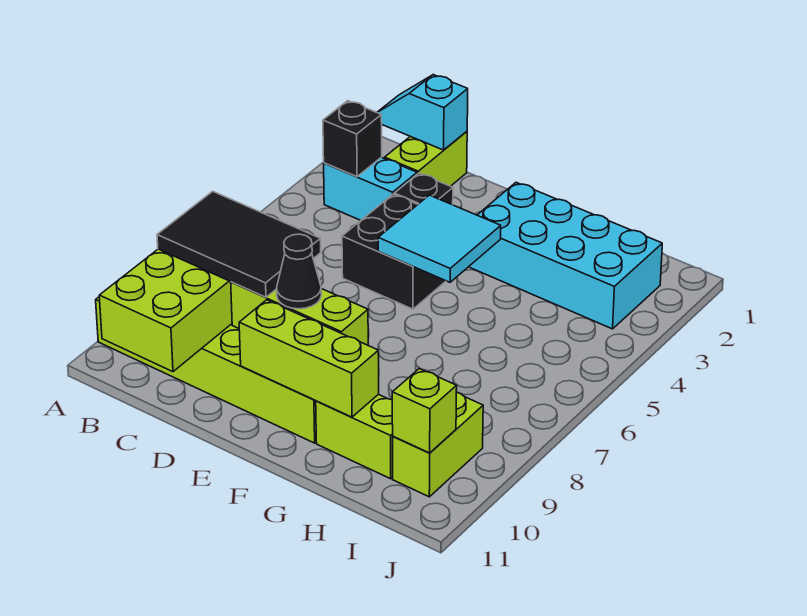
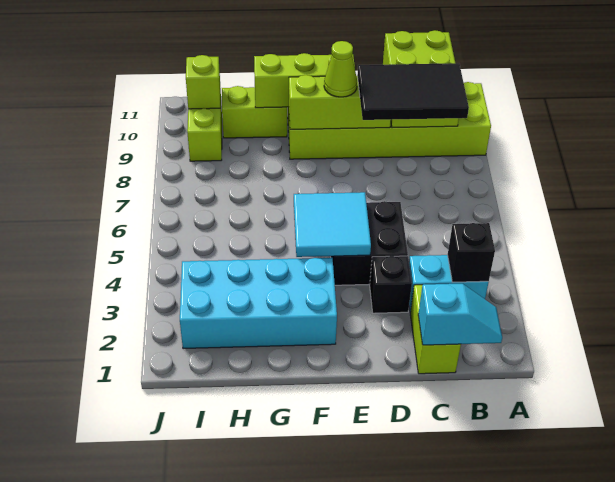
black cone E9 level 3 -> lime cone E9 level 3

